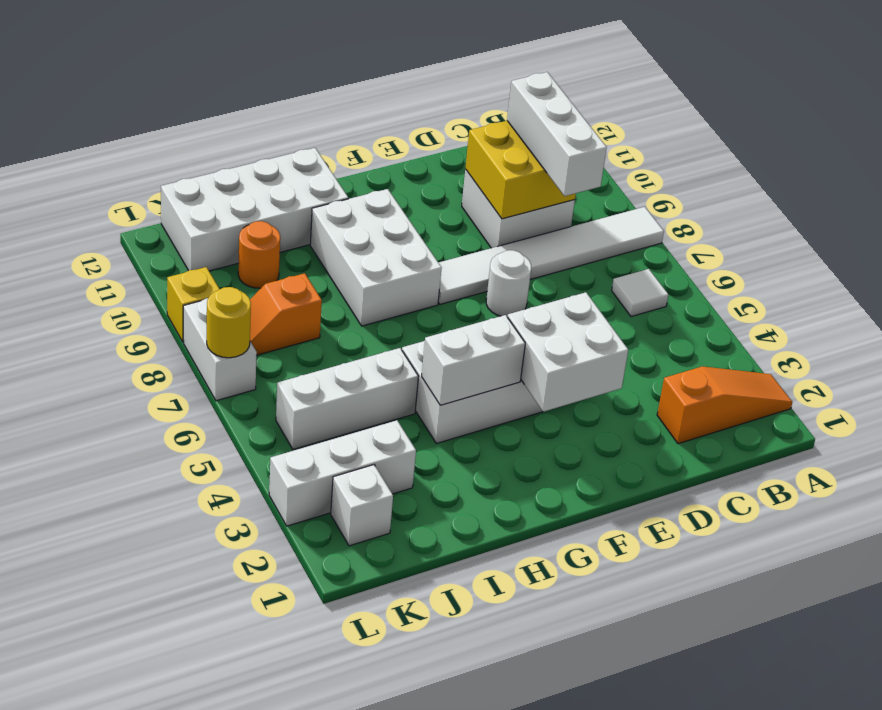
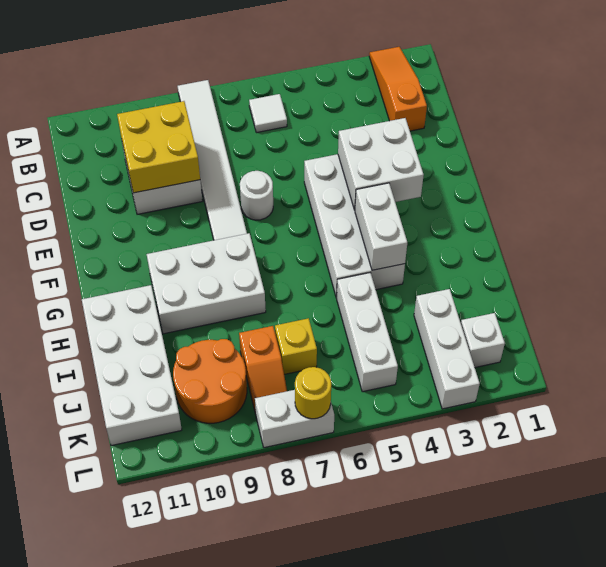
white brick C8:C10 level 3 -> none
orange round brick J10 level 1 -> orange round brick J9:K10 level 1
yellow brick L9 level 1 -> yellow brick J7 level 1

